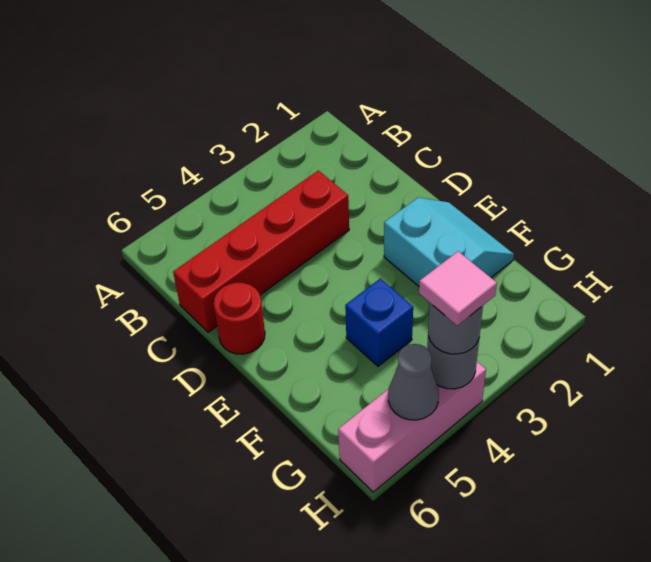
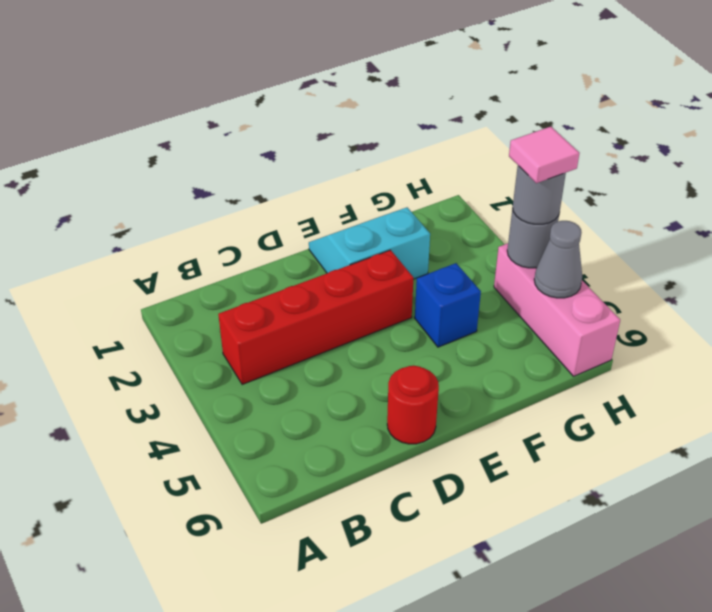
red brick C3:C6 level 1 -> red brick B3:E3 level 1

